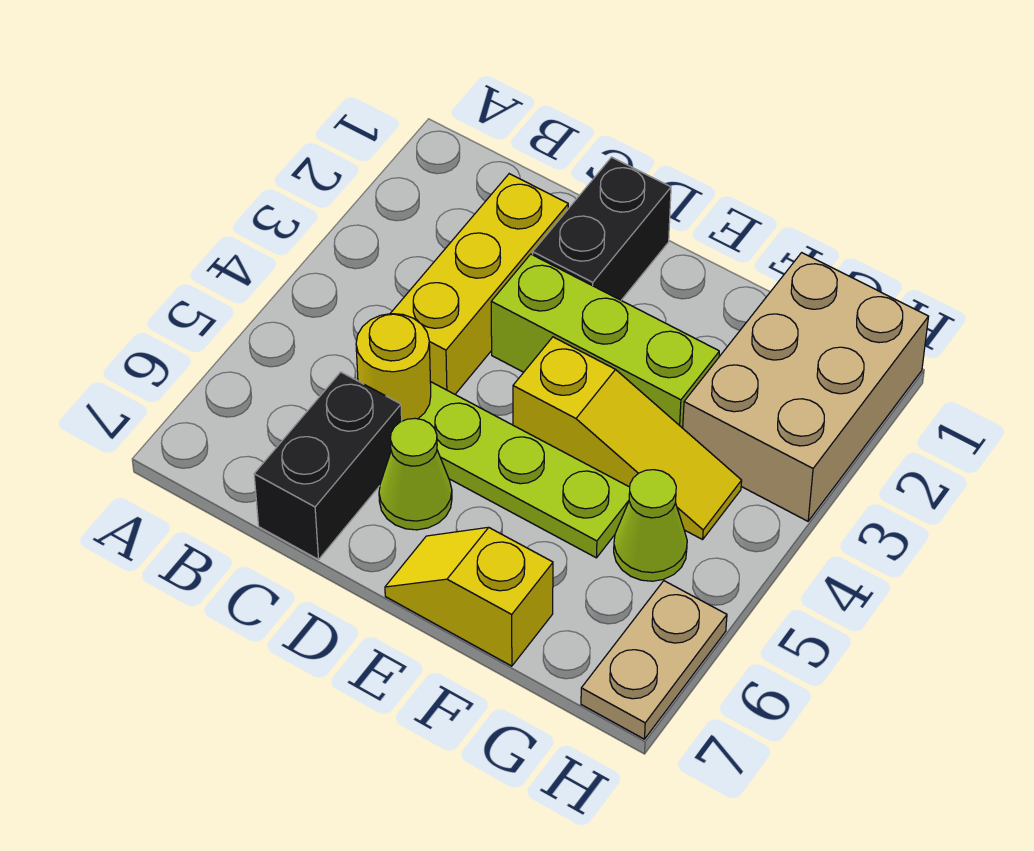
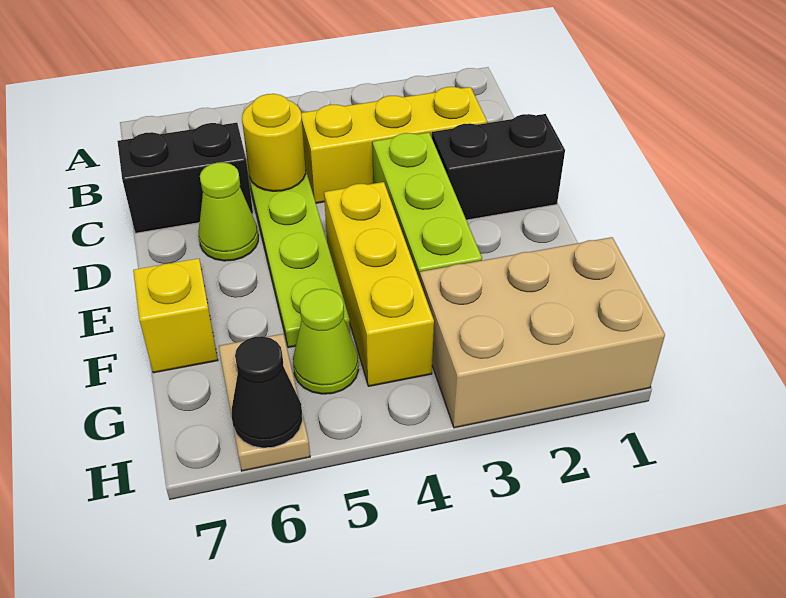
yellow slope E4:G4 level 1 top E -> yellow brick E4:G4 level 1
tan plate H6:H7 level 1 -> tan plate G6:H6 level 1
none -> black cone H6 level 2

